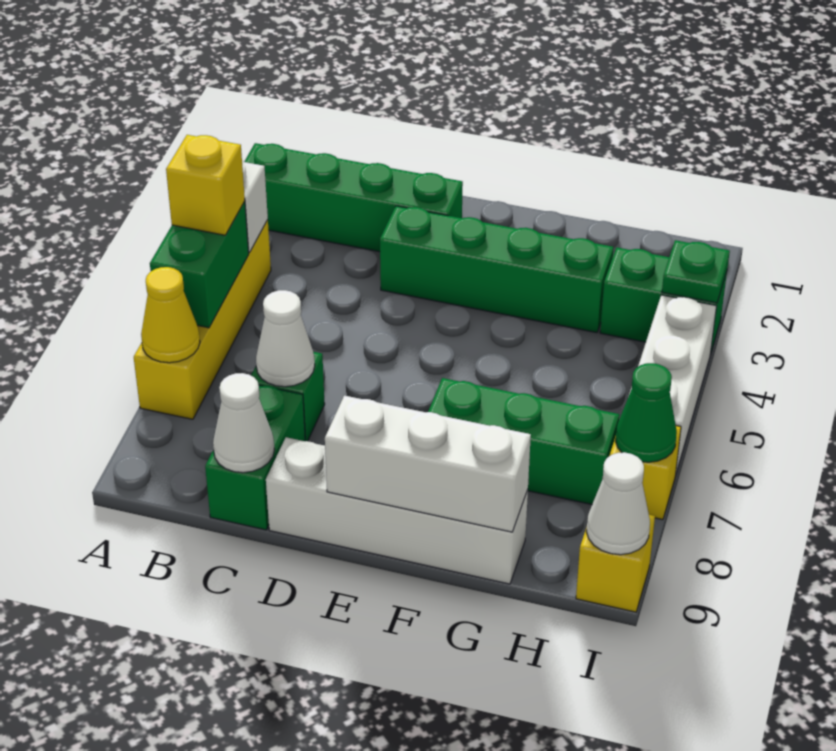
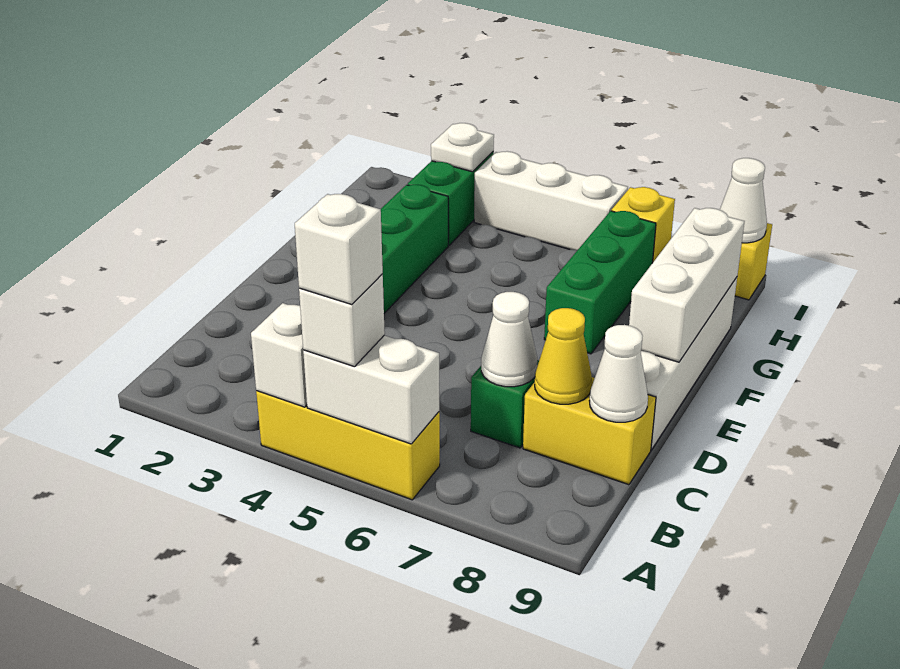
green brick A2:D2 level 1 -> none
yellow brick A4:A7 level 1 -> yellow brick A4:A6 level 1
green brick A5:A6 level 2 -> white brick A5:A6 level 2
yellow brick A5 level 3 -> white brick A5 level 3
none -> white brick A5 level 4
yellow cone A7 level 2 -> yellow cone C8 level 2
green brick C8:C9 level 1 -> yellow brick C8:C9 level 1
green plate I3 level 2 -> white plate I3 level 2
green cone I7 level 2 -> none

